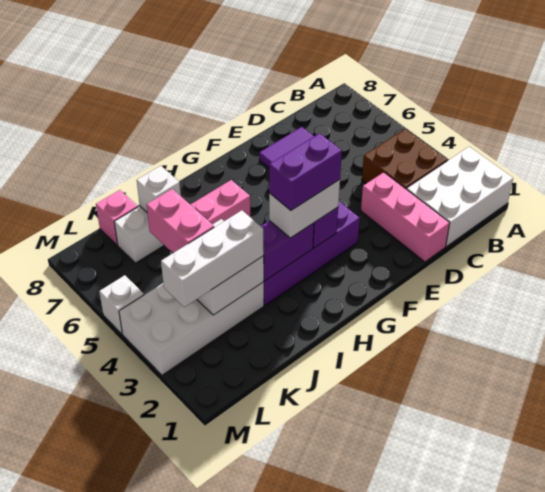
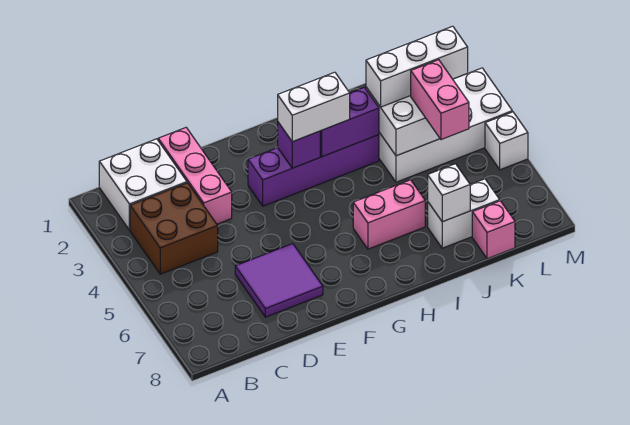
white brick A1:C2 level 1 -> white brick B1:C2 level 1
purple brick G3:H3 level 4 -> none

